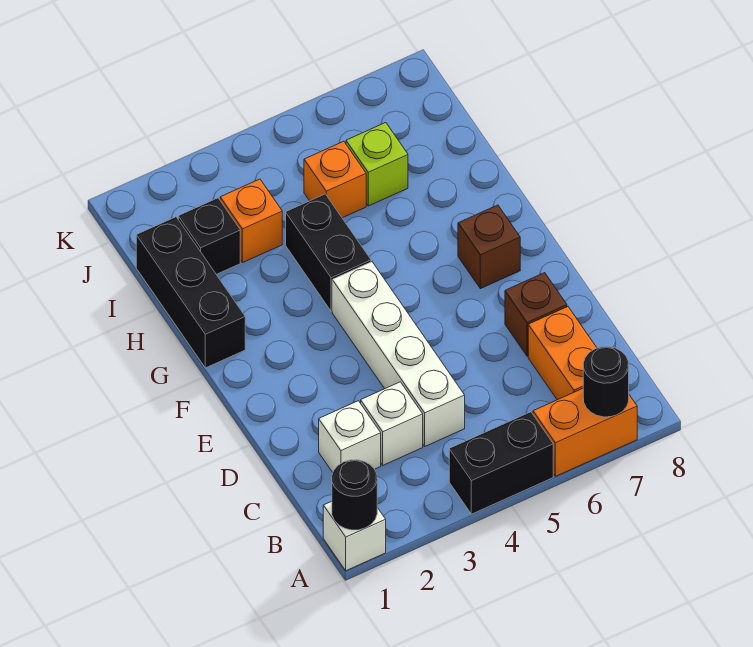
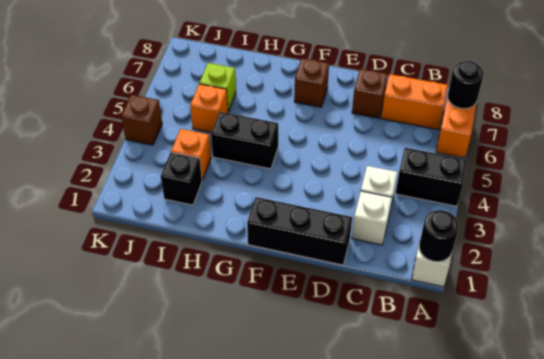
black brick A4:A5 level 1 -> black brick A4:B4 level 1
white brick C4:F4 level 1 -> none
black brick G1:I1 level 1 -> black brick D1:F1 level 1
none -> brown brick K4 level 1

